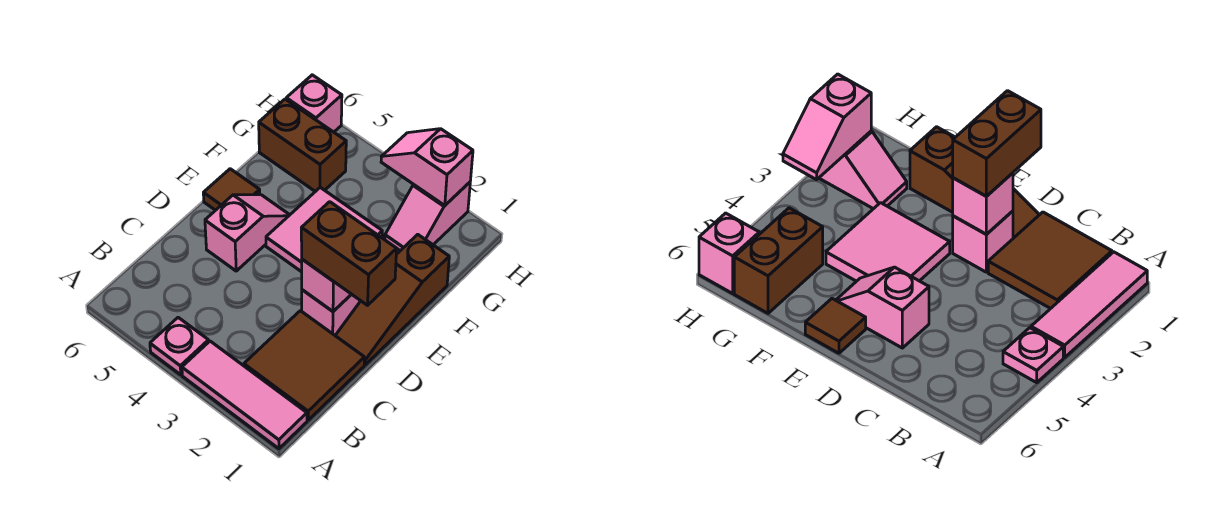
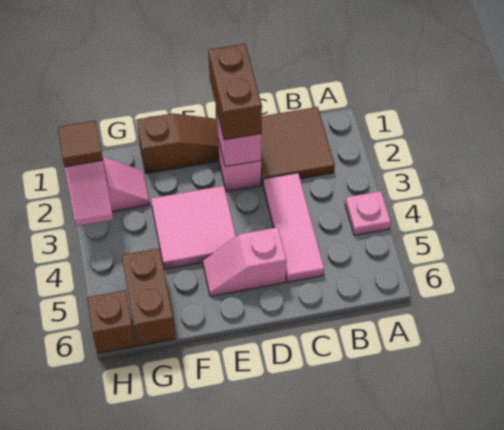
pink tile A1:A3 level 1 -> pink tile C3:C5 level 1
brown tile E6 level 1 -> brown tile H2 level 3
pink brick H6 level 1 -> brown brick H6 level 1

